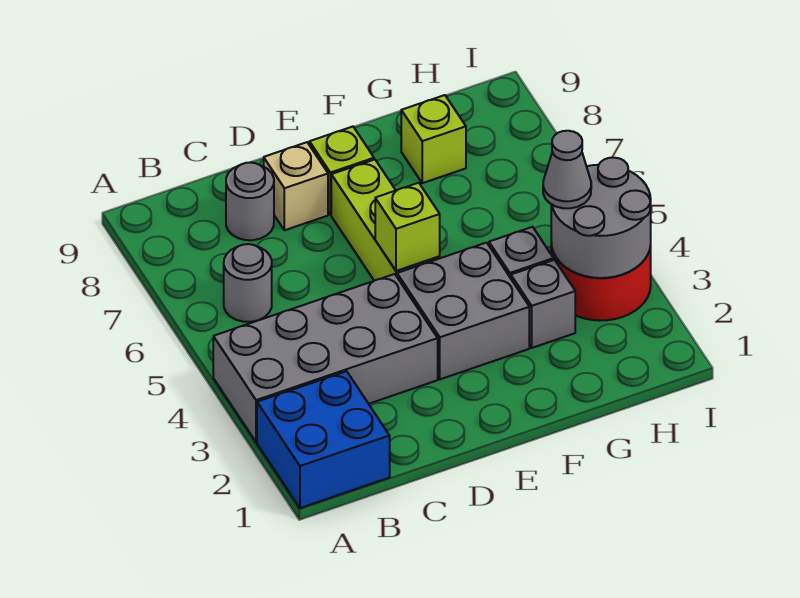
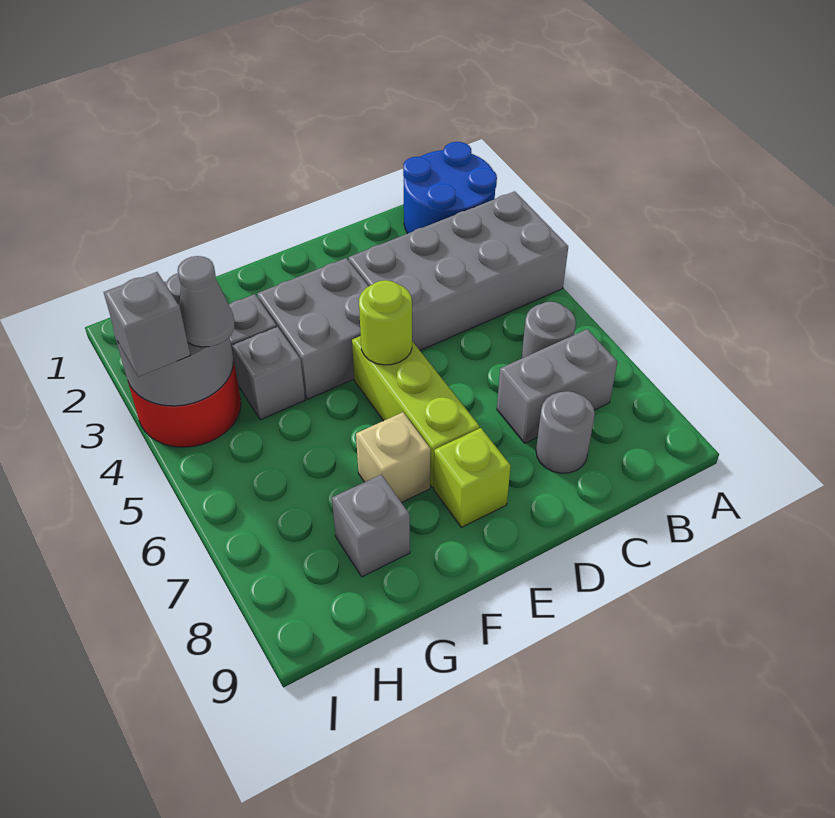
blue brick A1:B2 level 1 -> blue round brick A1:B2 level 1
none -> grey brick B7:C7 level 1
tan brick D8 level 1 -> tan brick F7 level 1
lime brick E5 level 2 -> lime round brick E5 level 2
lime brick G8 level 1 -> grey brick G8 level 1
none -> grey brick I4 level 3

